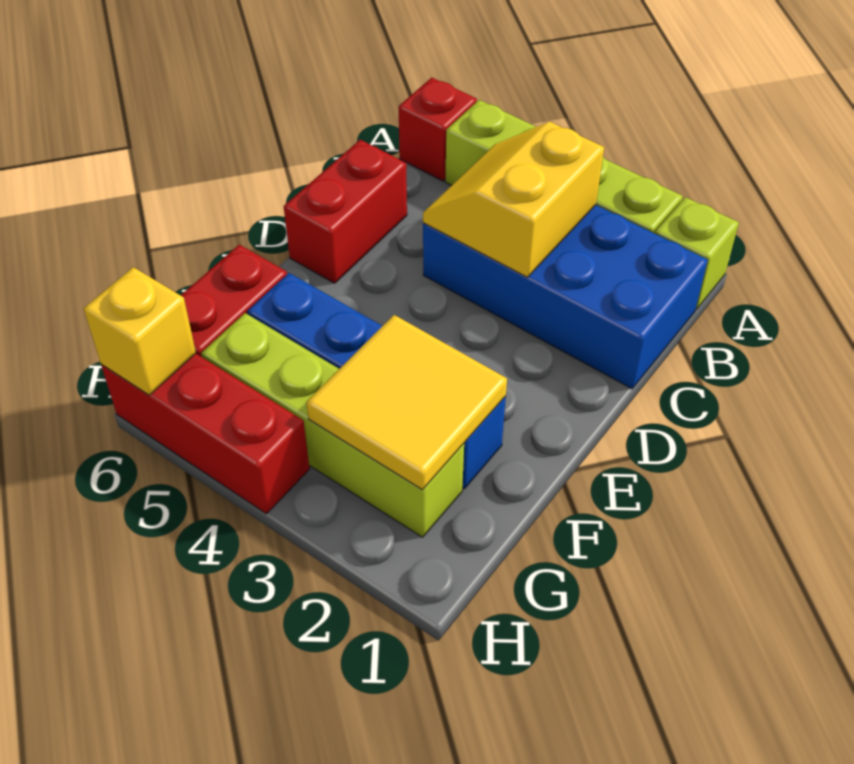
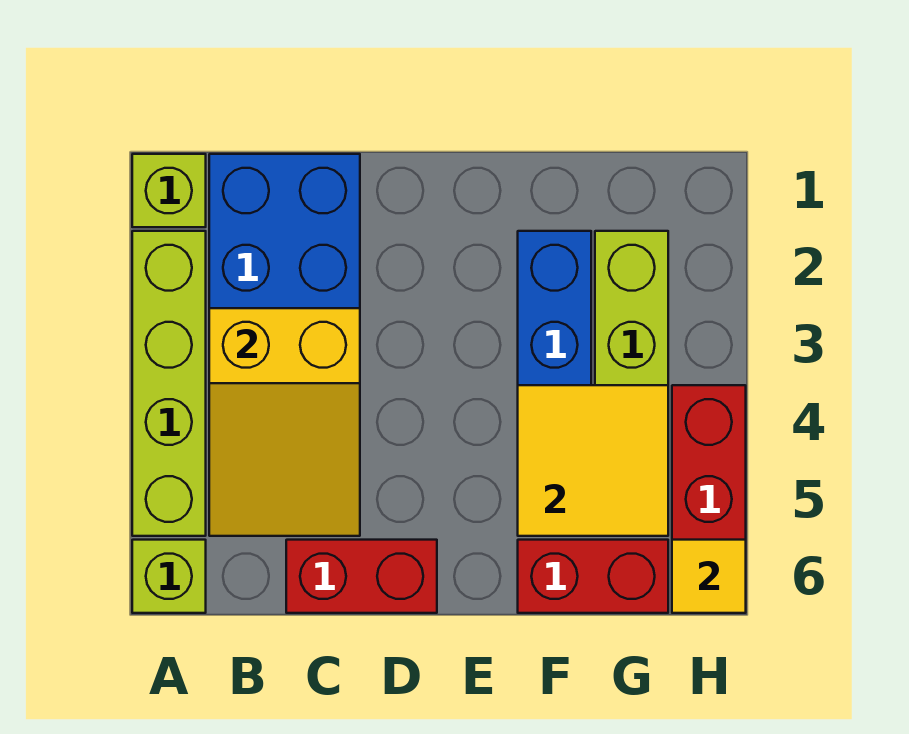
red brick A6 level 1 -> lime brick A6 level 1
yellow slope B3:C4 level 2 top 3 -> yellow slope B3:C5 level 2 top 3
yellow tile F2:G3 level 2 -> yellow tile F4:G5 level 2
yellow brick H6 level 2 -> yellow tile H6 level 2

